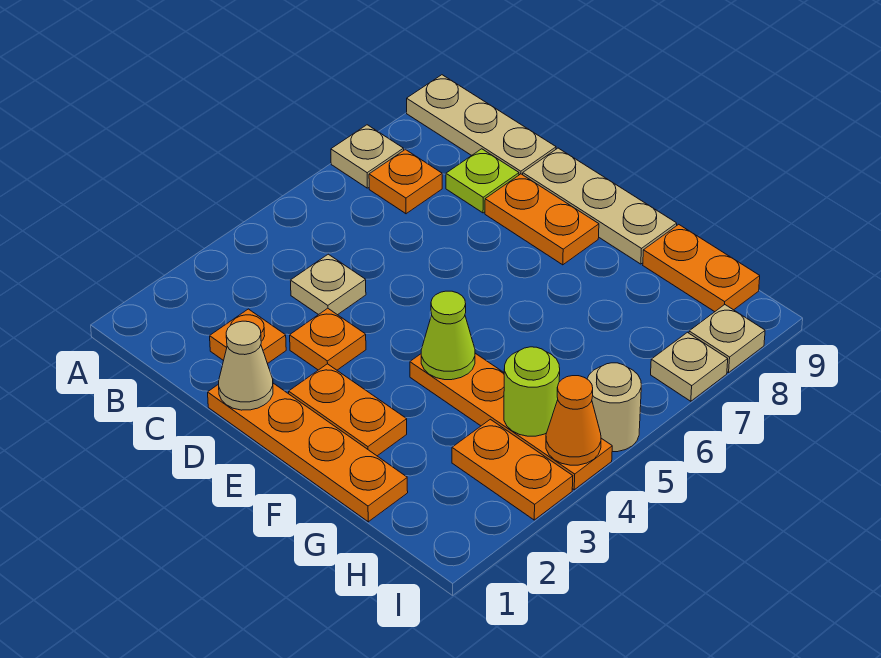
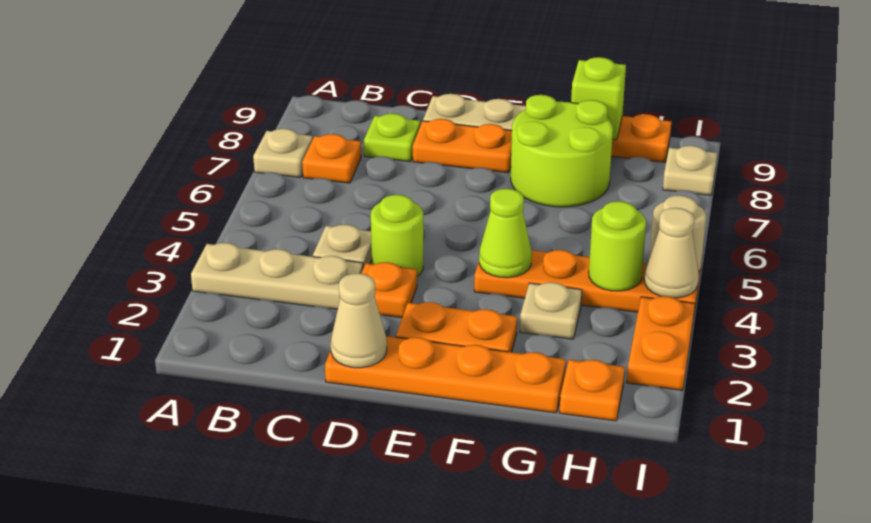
tan plate A9:C9 level 1 -> tan plate A3:C3 level 1
orange plate C2 level 1 -> orange plate H1 level 1
none -> lime round brick D4 level 1
none -> lime round brick F7:G8 level 1
none -> lime brick G9 level 2
orange plate H3:I3 level 1 -> orange plate I2:I3 level 1
orange cone I4 level 2 -> tan cone I4 level 2
tan plate I7 level 1 -> tan plate G3 level 1

